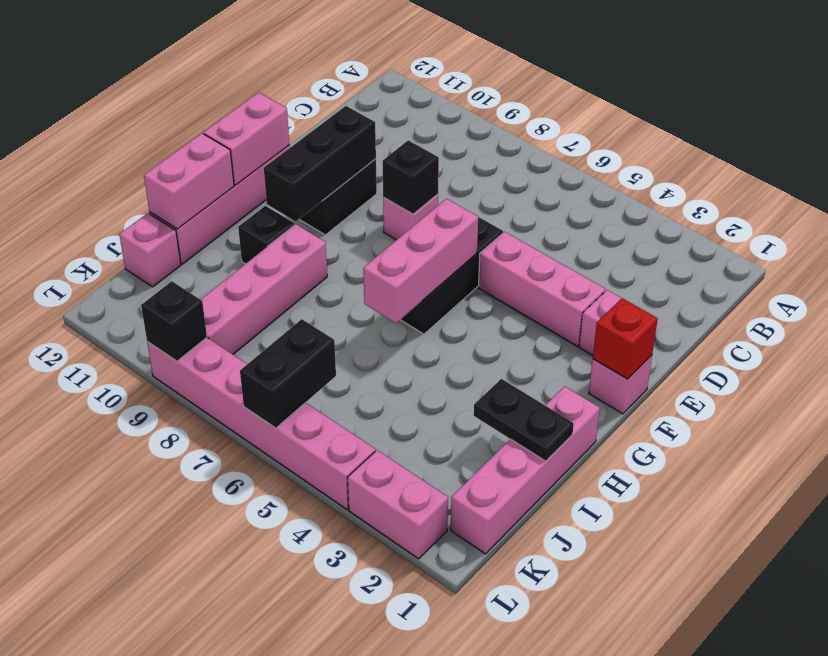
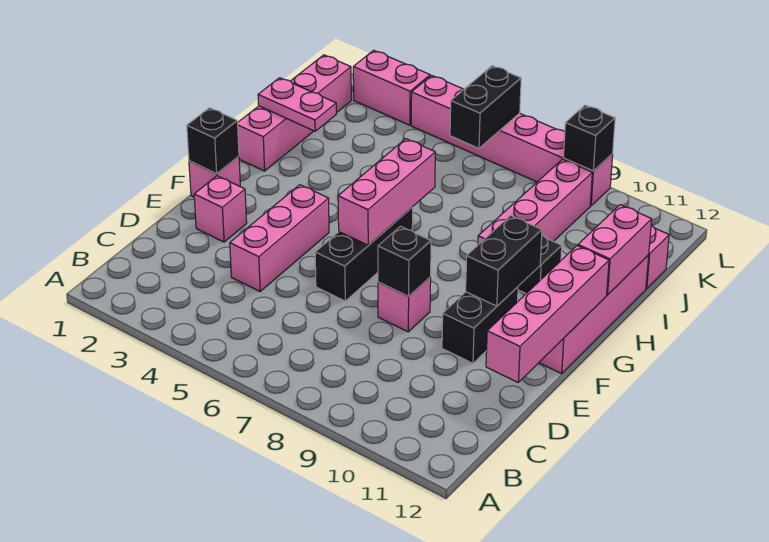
pink brick E3:E5 level 1 -> pink brick D4:F4 level 1
black brick E10:G10 level 2 -> black brick F10:G10 level 2
red brick F1 level 2 -> black brick F1 level 2
pink brick F12:G12 level 2 -> pink brick D12:G12 level 2
black plate I1:I2 level 2 -> pink plate I1:I2 level 2

